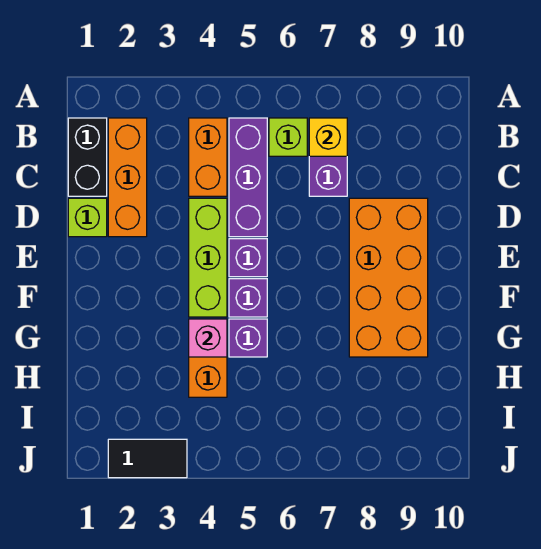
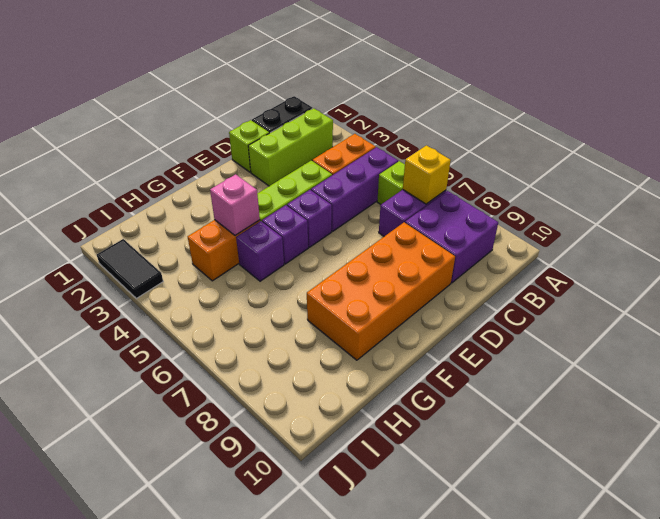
orange brick B2:D2 level 1 -> lime brick B2:D2 level 1
none -> purple brick B8:C9 level 1

